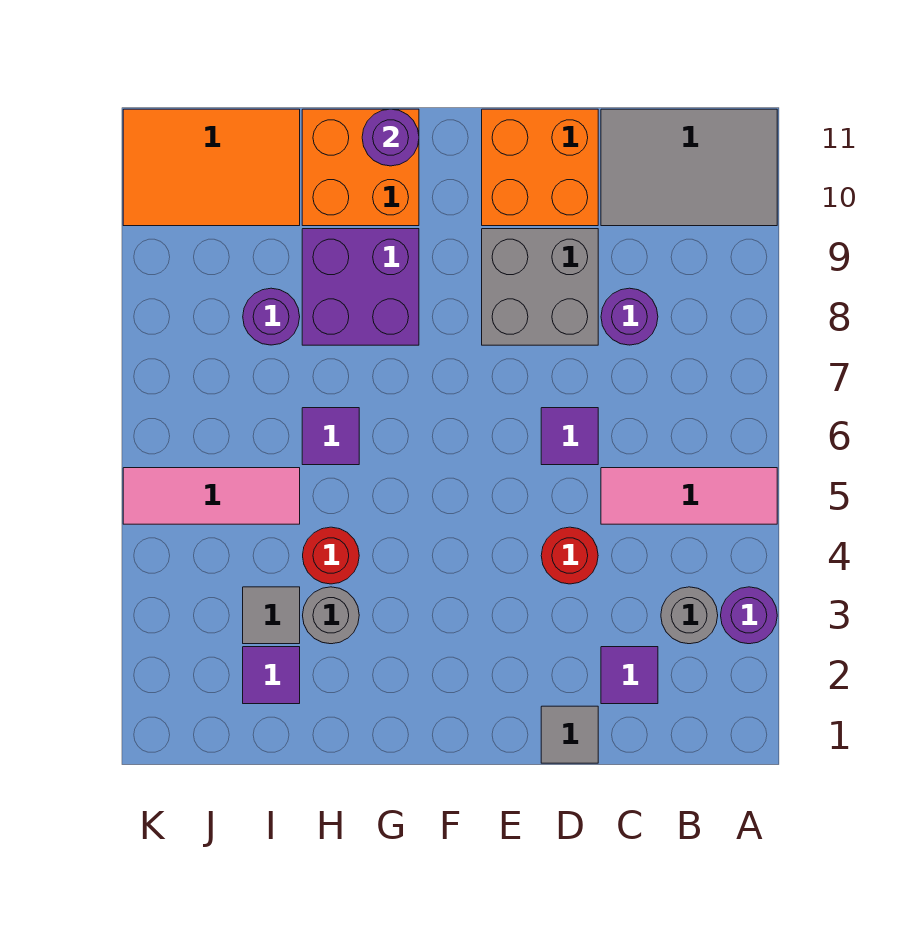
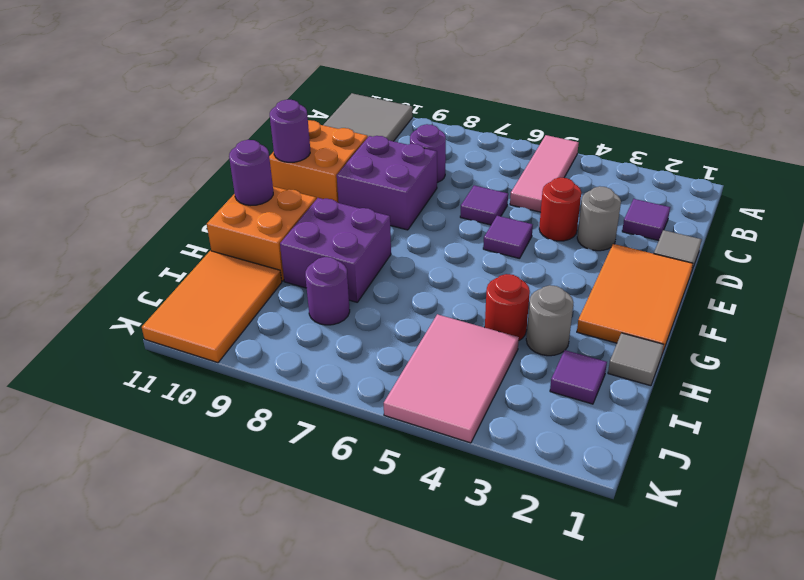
purple round brick A3 level 1 -> purple round brick E11 level 2
grey round brick B3 level 1 -> grey round brick D3 level 1
grey brick D8:E9 level 1 -> purple brick D8:E9 level 1
none -> orange tile E1:G2 level 1
purple tile H6 level 1 -> purple tile E5 level 1
grey tile I3 level 1 -> grey tile H1 level 1
pink tile I5:K5 level 1 -> pink tile I4:K5 level 1

